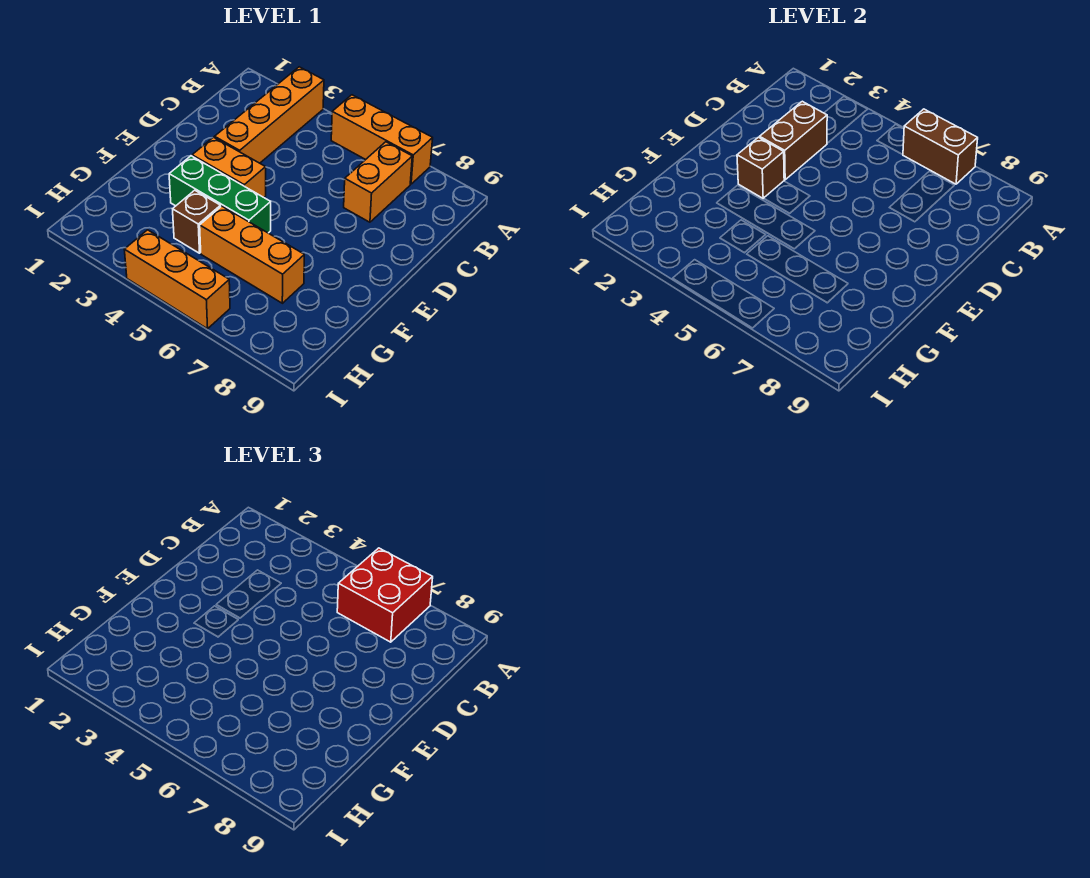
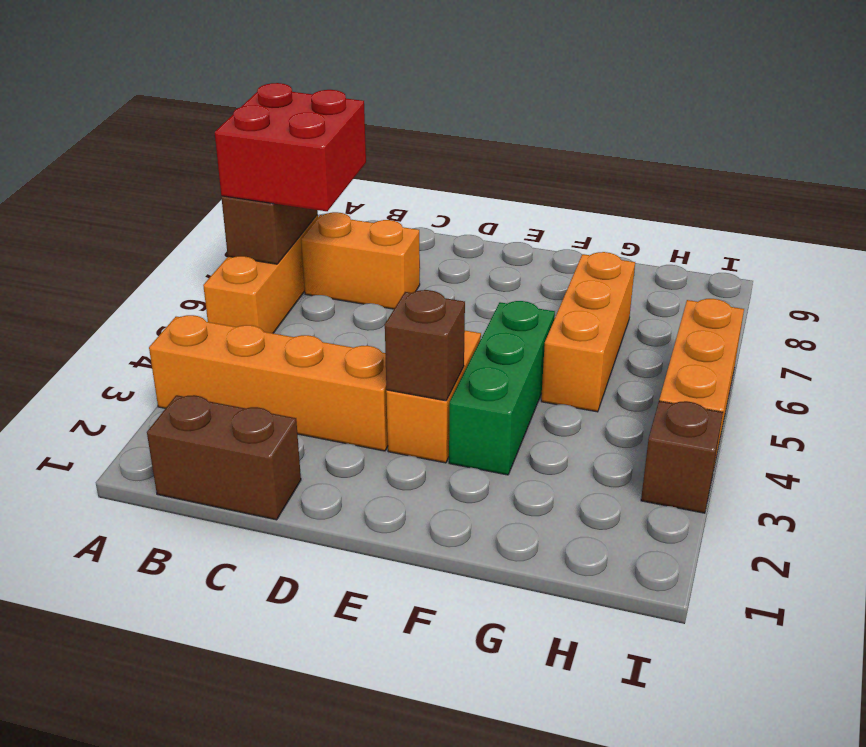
brown brick C3:D3 level 2 -> brown brick B1:C1 level 1
brown brick G4 level 1 -> brown brick I3 level 1

